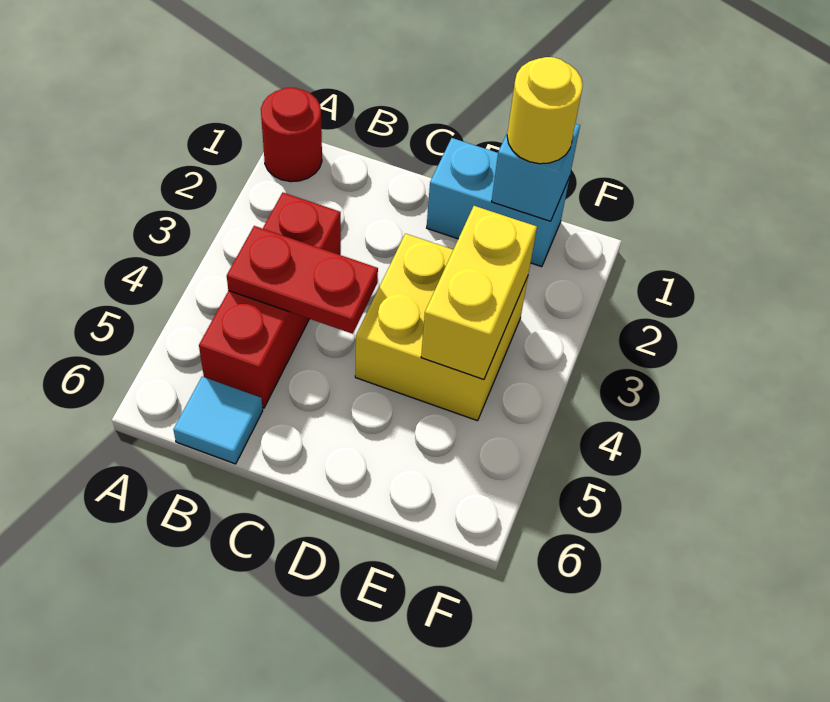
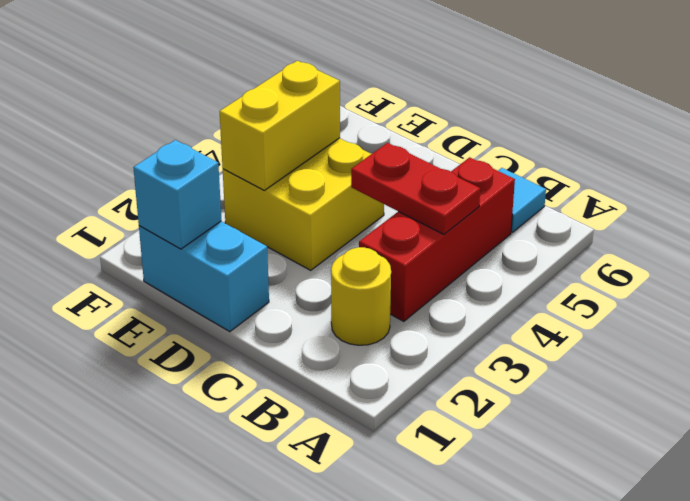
red round brick A1 level 1 -> none
yellow round brick E1 level 3 -> yellow round brick B2 level 1

